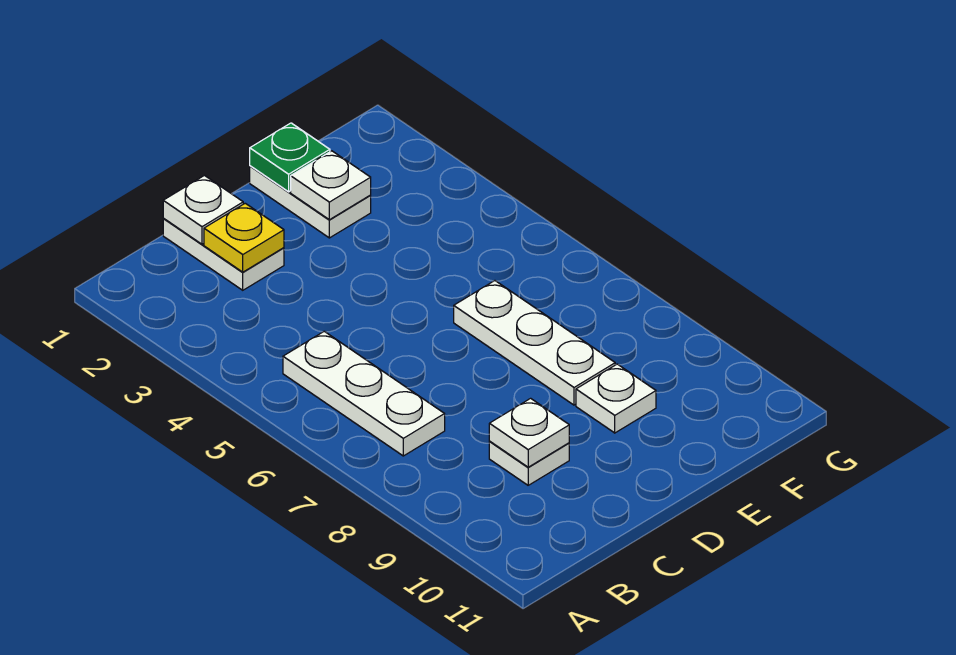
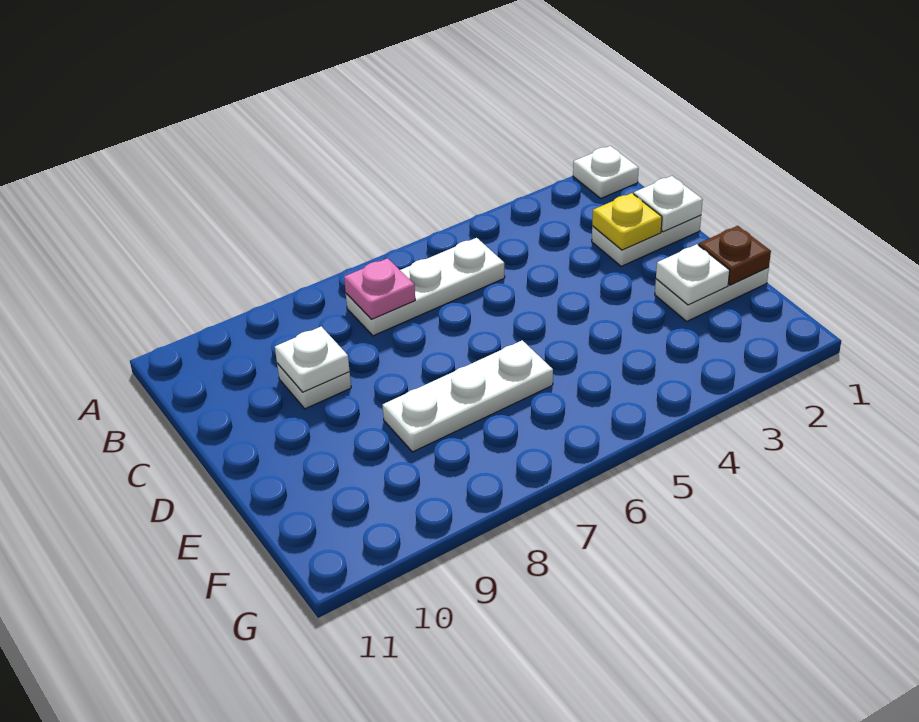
none -> pink plate B7 level 2
green plate E1 level 2 -> brown plate E1 level 2
white plate E9 level 1 -> white plate A1 level 1

